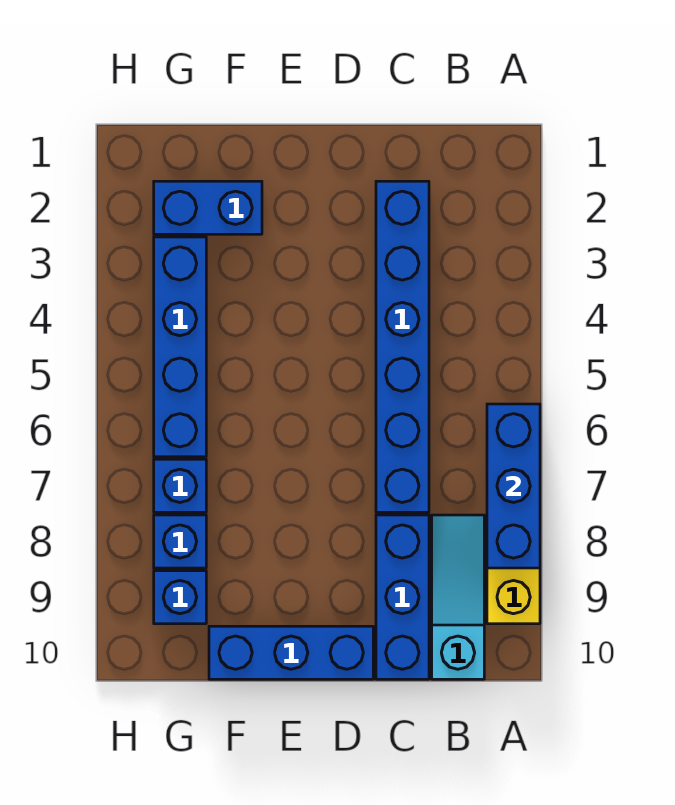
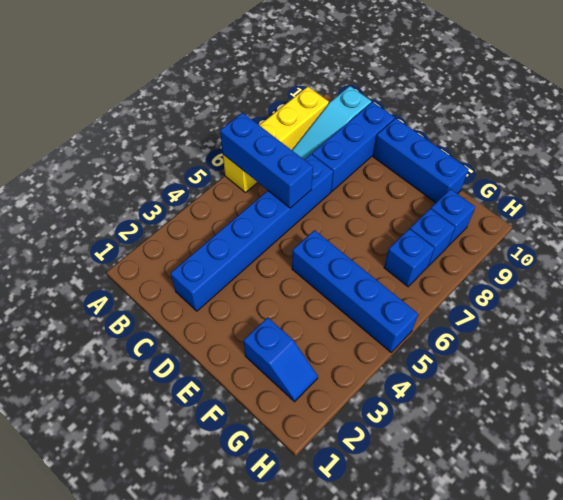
blue brick A6:A8 level 2 -> blue brick A6:C6 level 2
blue brick F2:G2 level 1 -> blue slope F2:G2 level 1 top F
blue brick G3:G6 level 1 -> blue brick E5:H5 level 1

